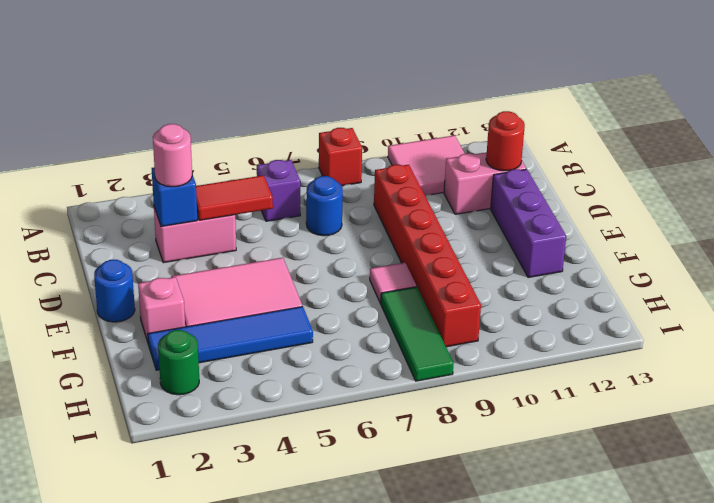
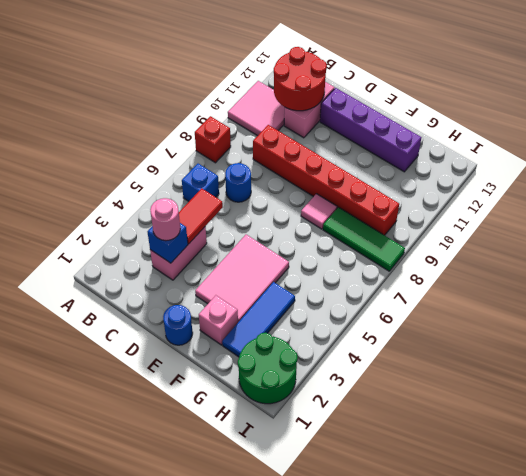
purple brick B6 level 1 -> blue brick B6 level 1
red round brick C12 level 2 -> red round brick B11:C12 level 2
purple brick D12:F12 level 1 -> purple brick D12:G12 level 1
blue tile G2:G5 level 1 -> blue tile G2:G4 level 1
green round brick H2 level 1 -> green round brick H1:I2 level 1

